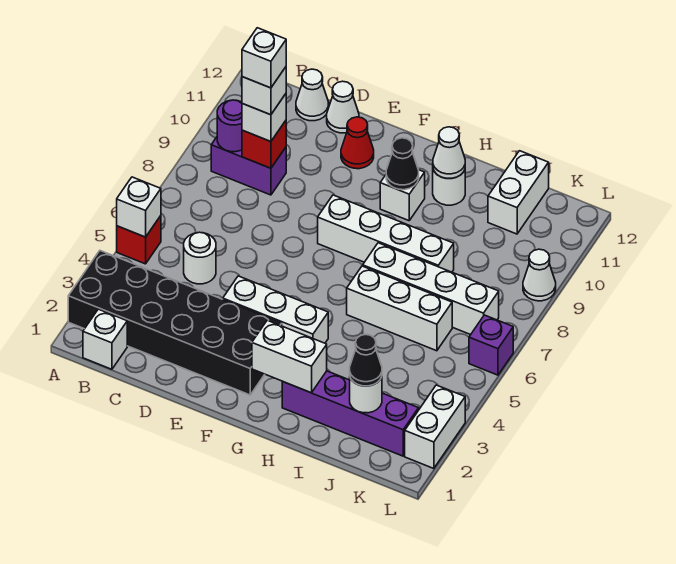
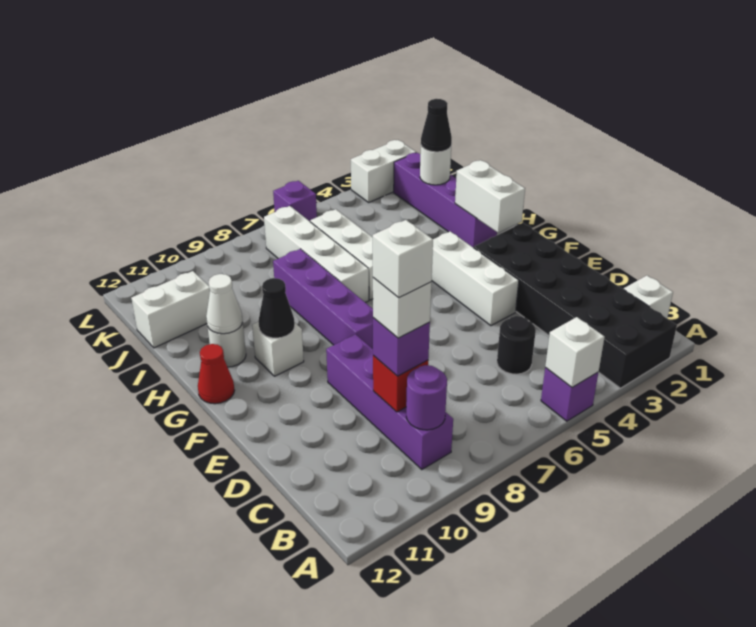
red brick A5 level 1 -> purple brick A5 level 1
purple brick B9:C9 level 1 -> purple brick B9:E9 level 1
white round brick C5 level 1 -> black round brick C5 level 1
white brick C9 level 3 -> purple brick C9 level 3
white cone C12 level 1 -> none
white cone D12 level 1 -> none
red cone E11 level 1 -> red cone G12 level 1
white brick F8:I8 level 1 -> purple brick F8:I8 level 1
white cone L9 level 1 -> none

